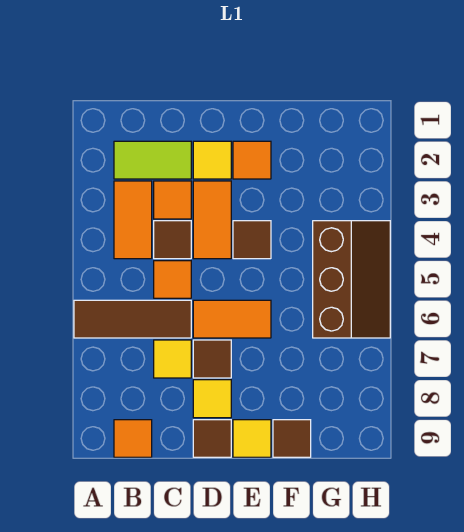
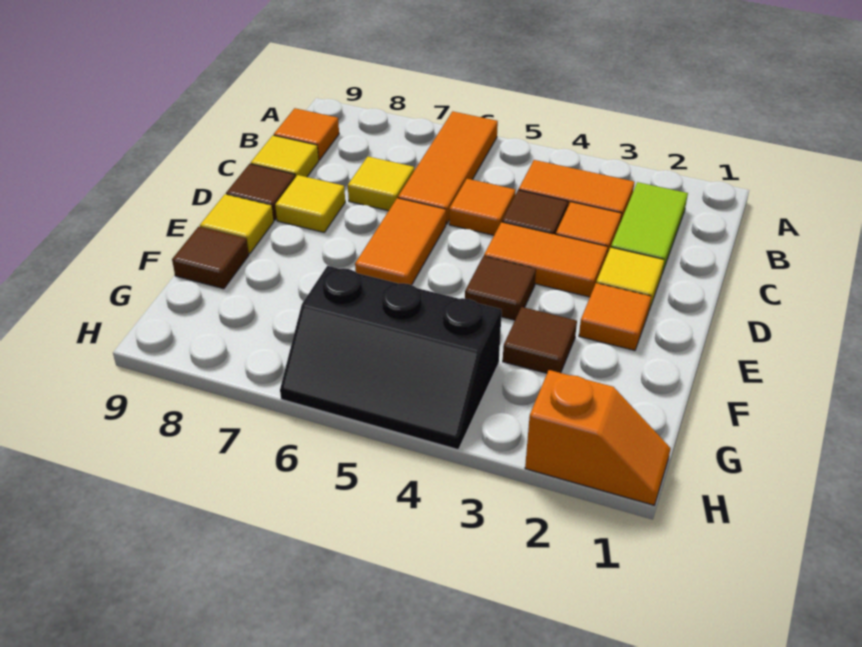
brown tile A6:C6 level 1 -> orange tile A6:C6 level 1
none -> yellow tile C9 level 1
brown tile D7 level 1 -> brown tile F3 level 1
brown slope G4:H6 level 1 top G -> black slope G4:H6 level 1 top G
none -> orange slope H1:H2 level 1 top 2

